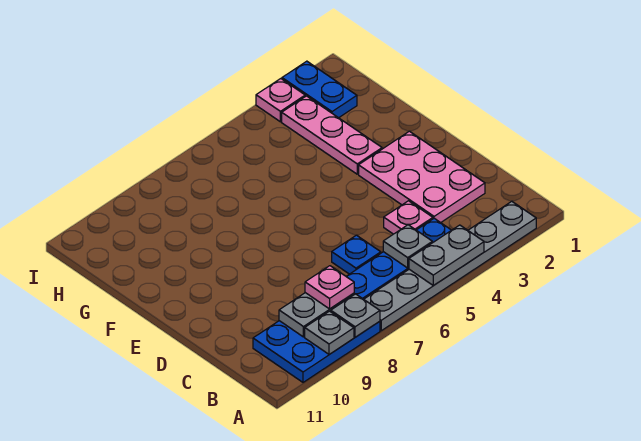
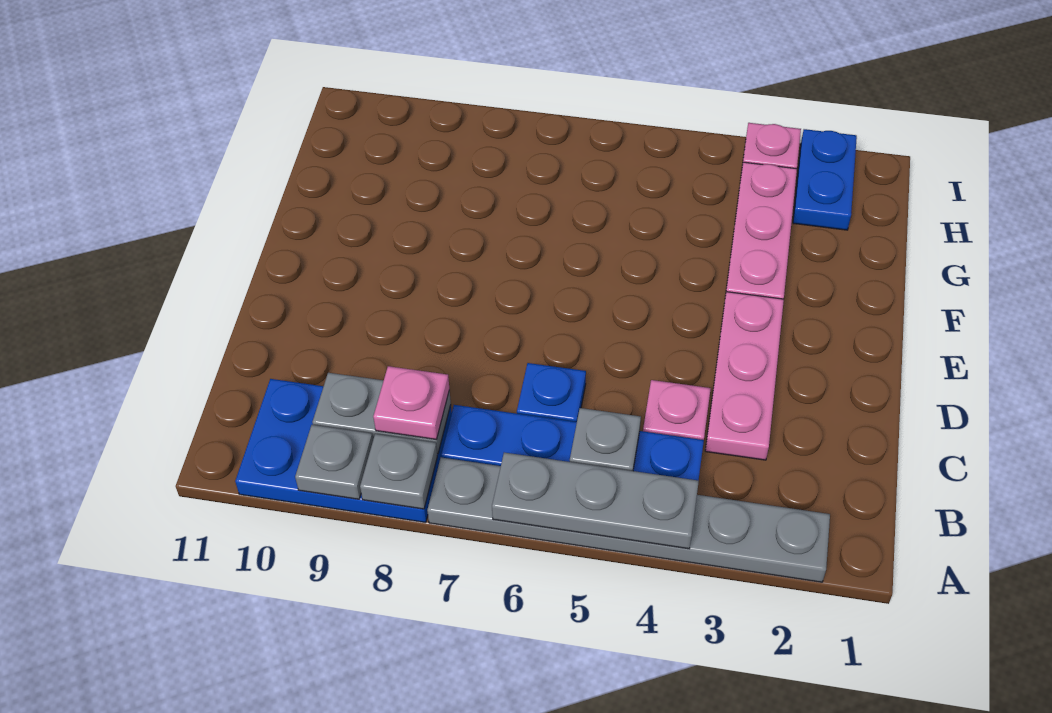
grey plate A4:A5 level 2 -> grey plate A4:A6 level 2
pink plate C2:E3 level 1 -> pink plate C3:E3 level 1

